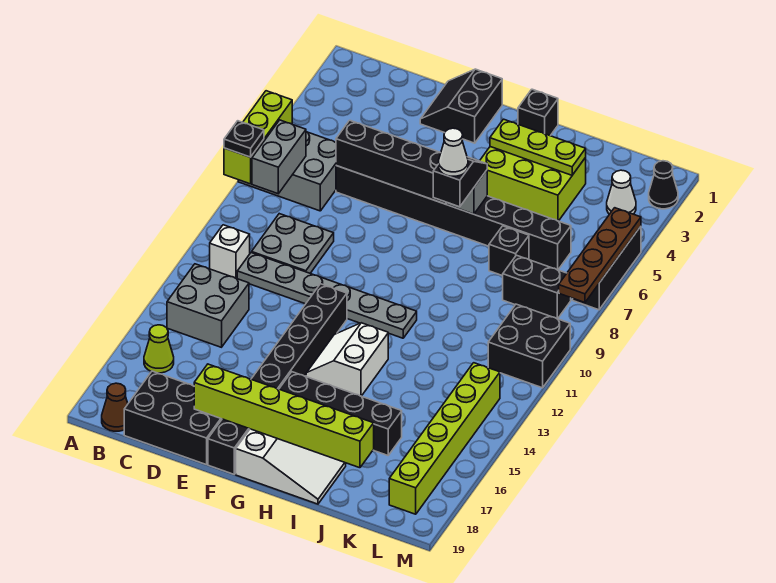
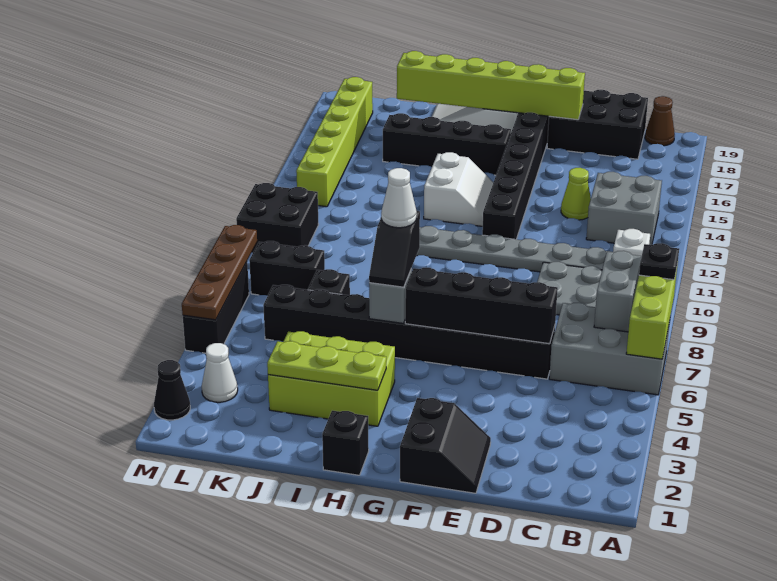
lime cone B16 level 1 -> lime cone D14 level 1

